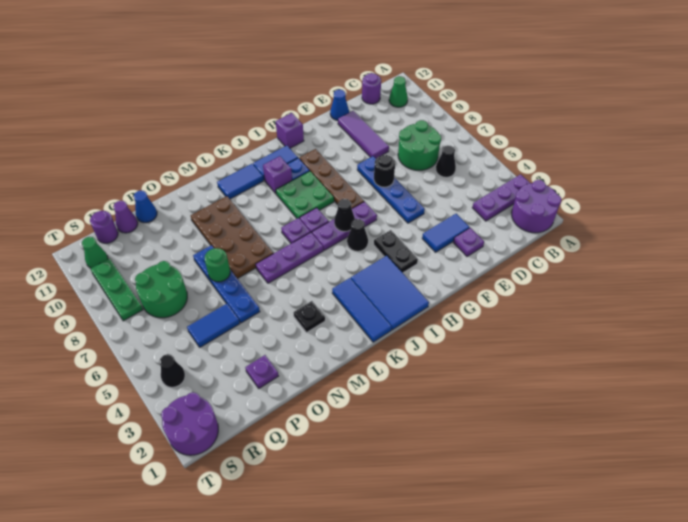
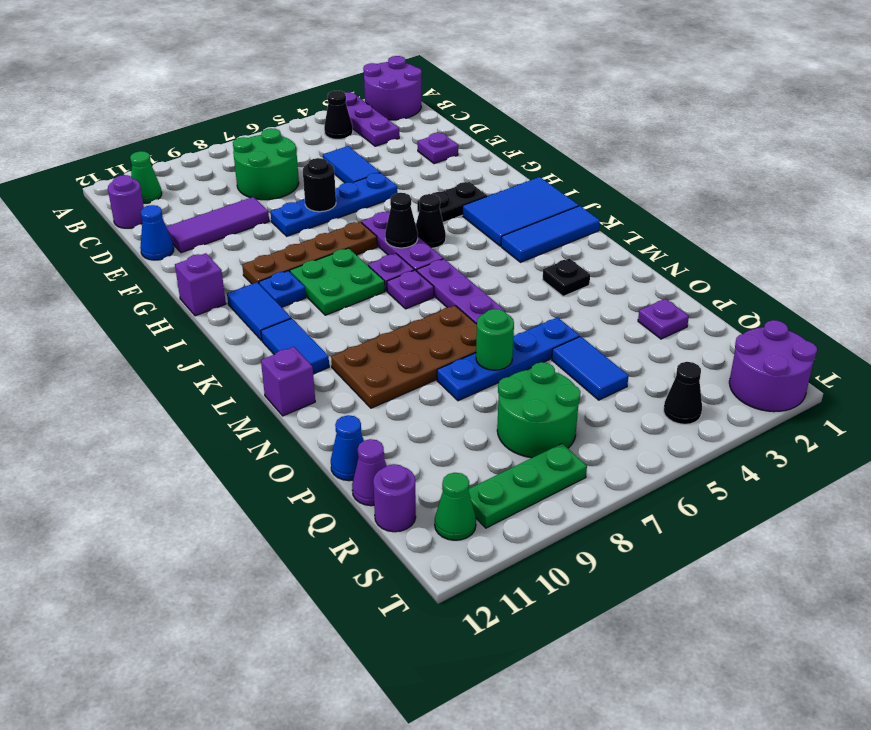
black cone C6 level 1 -> black cone B4 level 1
blue tile E3:F3 level 1 -> blue tile D5:E5 level 1
purple brick J10 level 1 -> purple brick M12 level 1

